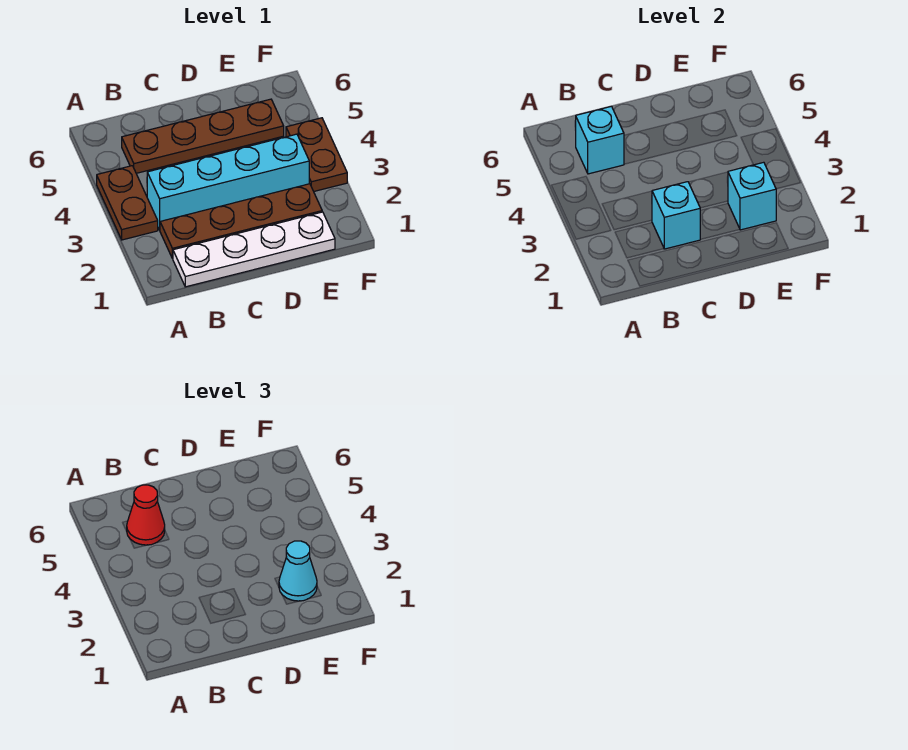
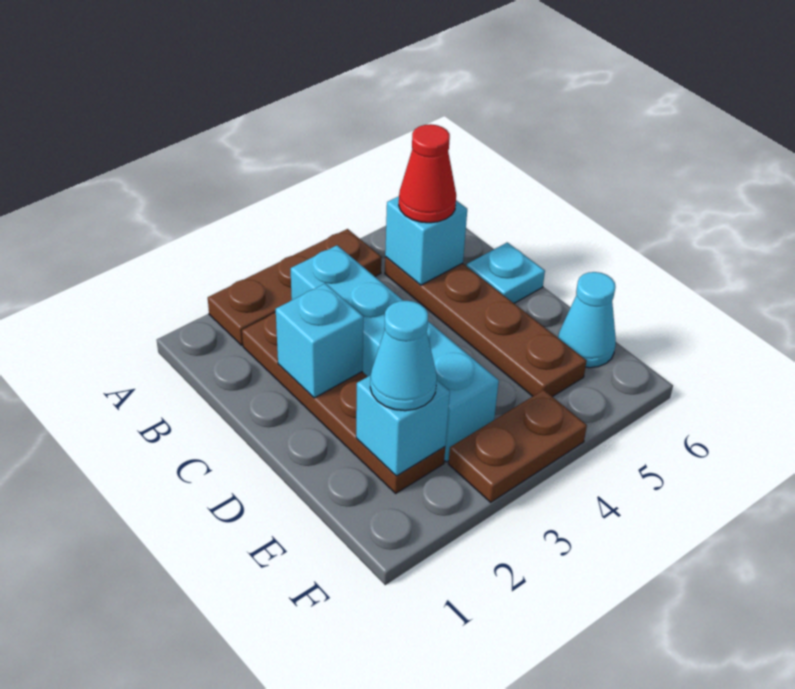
brown plate A3:A4 level 1 -> brown plate A2:A4 level 1
white plate B1:E1 level 1 -> none
none -> cyan plate C6 level 1
none -> cyan cone E6 level 1

